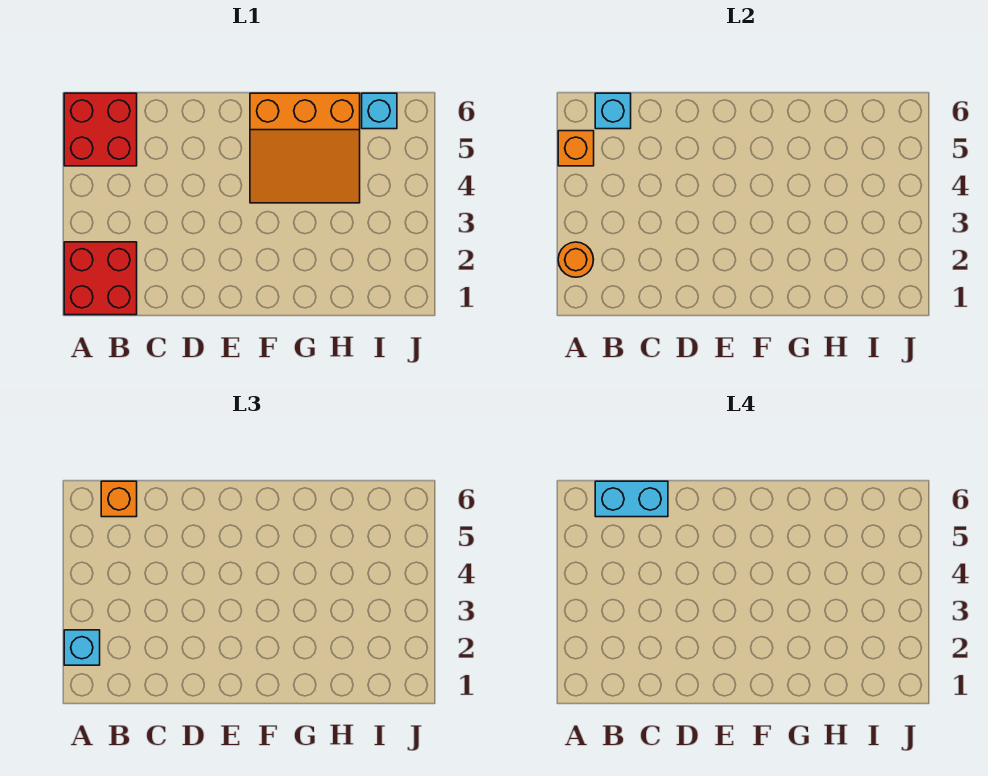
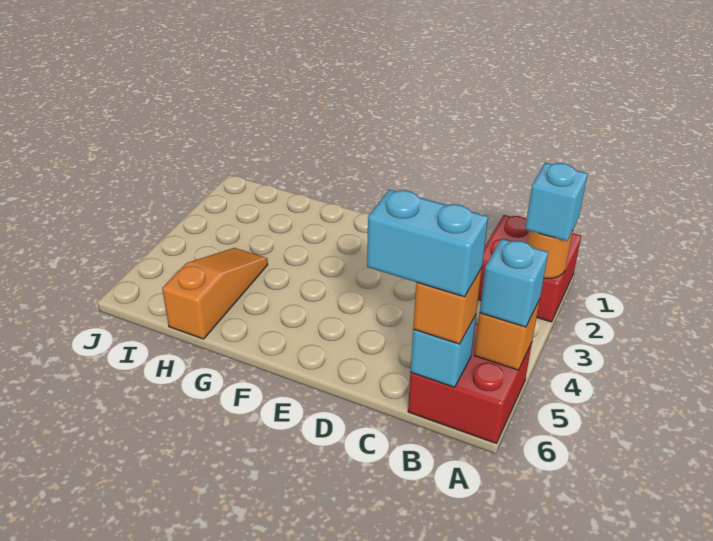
orange slope F4:H6 level 1 top 6 -> orange slope H4:H6 level 1 top 6
cyan brick I6 level 1 -> cyan brick A5 level 3

